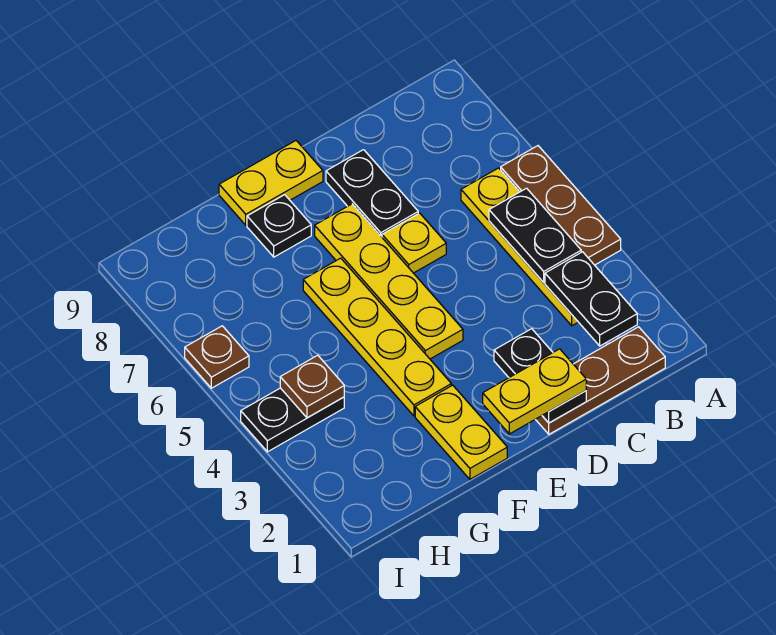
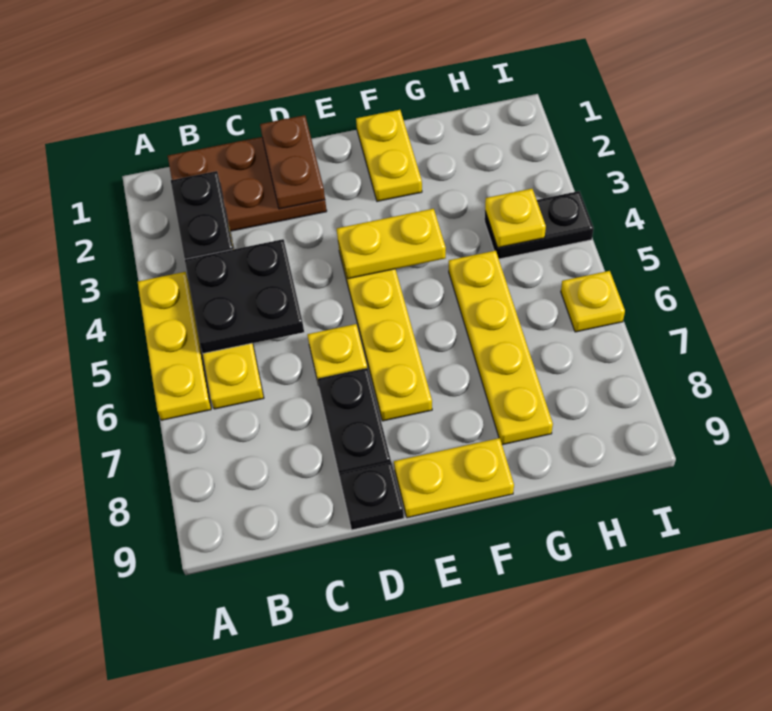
brown plate A4:A6 level 1 -> yellow plate A4:A6 level 1
brown plate B1:D1 level 1 -> brown plate B1:D2 level 1
black plate B4:B5 level 2 -> black plate B4:C5 level 2
black plate D1:D2 level 2 -> brown plate D1:D2 level 2
yellow plate D1:E1 level 3 -> yellow plate E4:F4 level 2
yellow plate F3:F6 level 1 -> yellow plate G5:G8 level 1
black plate F8 level 1 -> black plate D9 level 1
brown plate H4 level 2 -> yellow plate H4 level 2
brown plate I6 level 1 -> yellow plate I6 level 1

